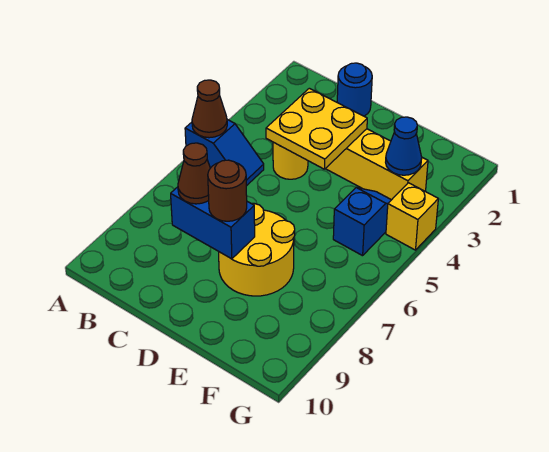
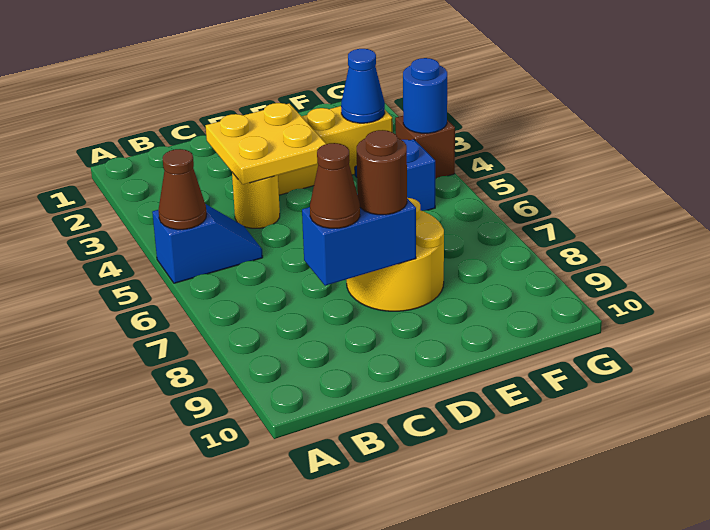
blue round brick C1 level 1 -> blue round brick G4 level 2
yellow brick G4 level 1 -> brown brick G4 level 1

